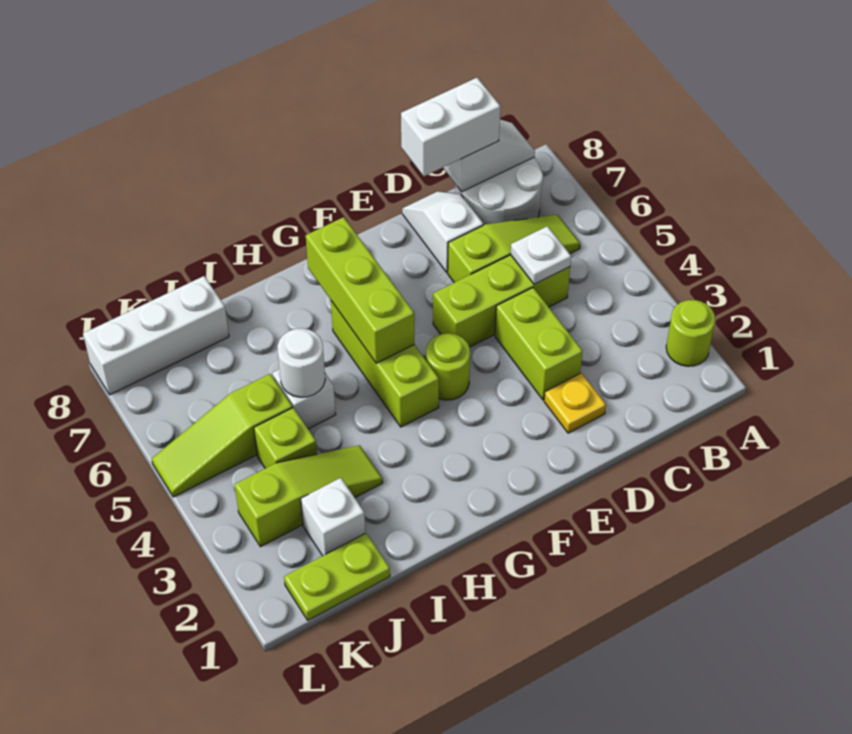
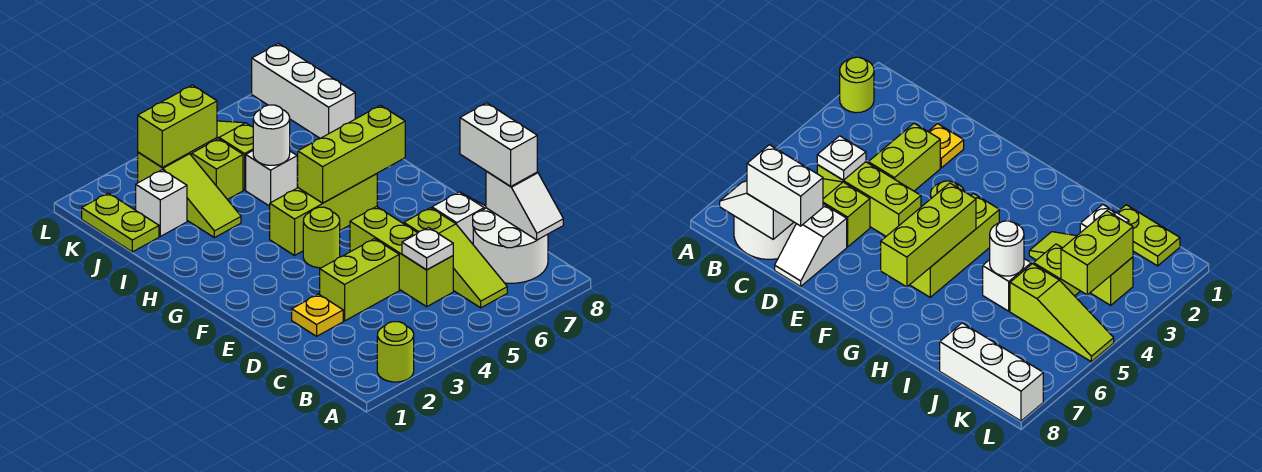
none -> lime brick K3:K4 level 2

